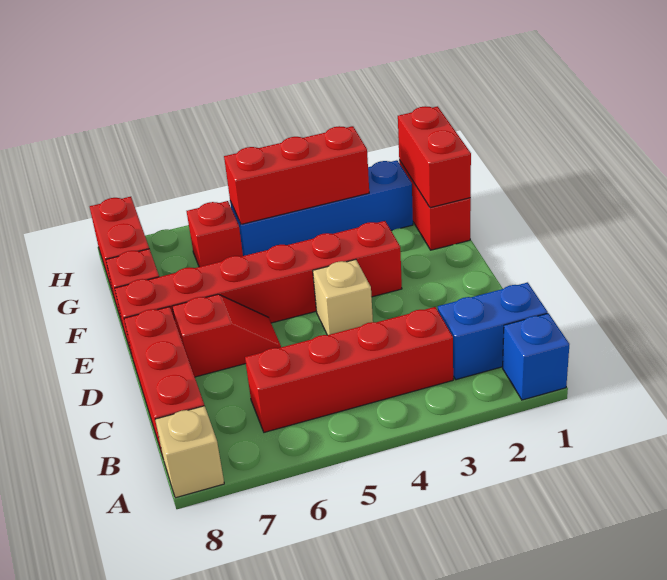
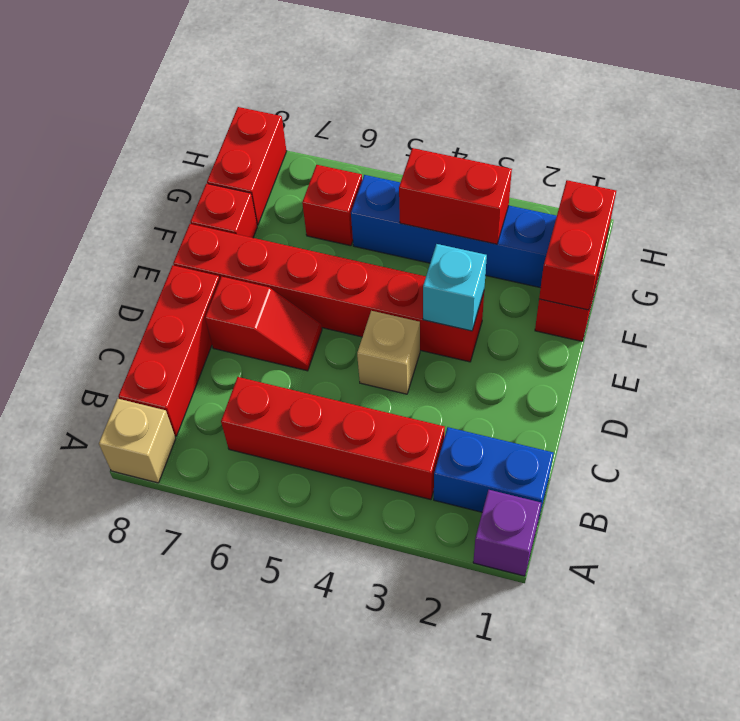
blue brick A1 level 1 -> purple brick A1 level 1
none -> cyan brick E3 level 2
red brick G3:G5 level 2 -> red brick G3:G4 level 2

